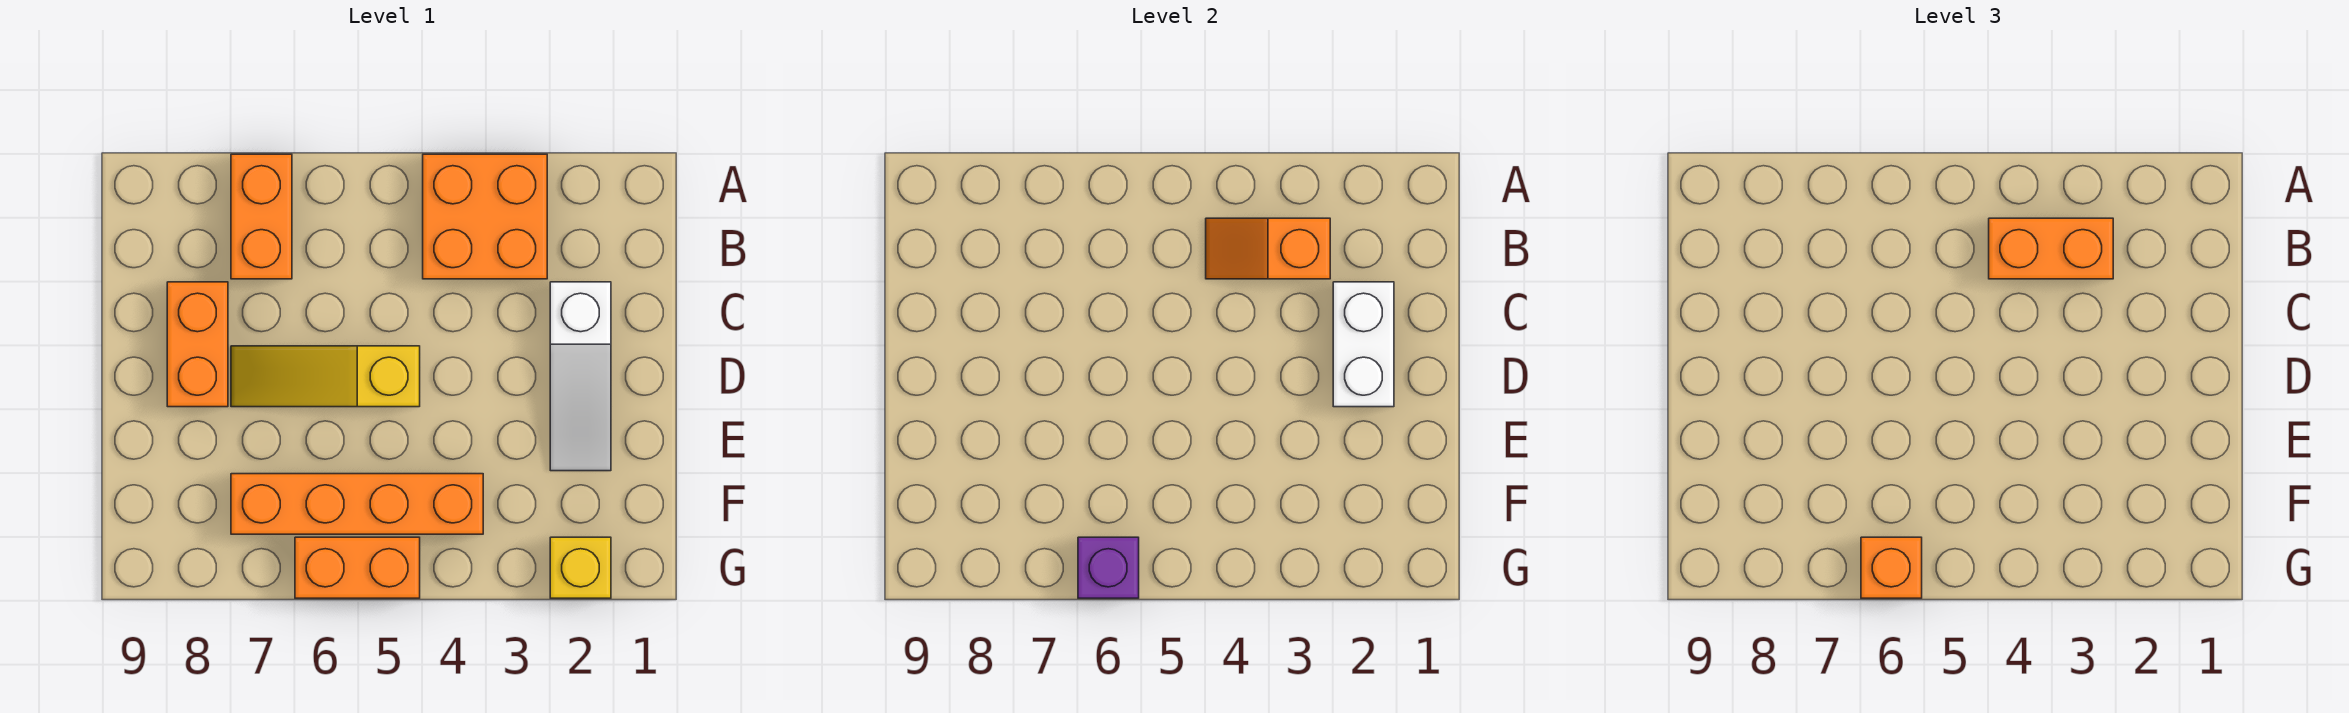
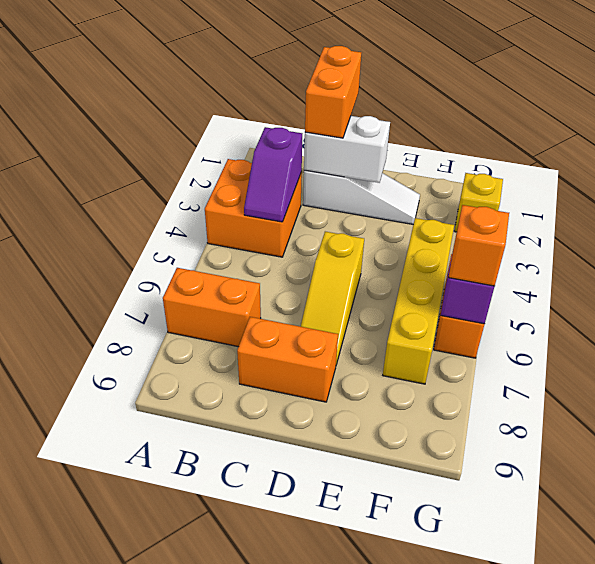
orange slope B3:B4 level 2 top 3 -> purple slope B3:B4 level 2 top 3
orange brick B3:B4 level 3 -> orange brick C1:C2 level 3
orange brick F4:F7 level 1 -> yellow brick F4:F7 level 1

